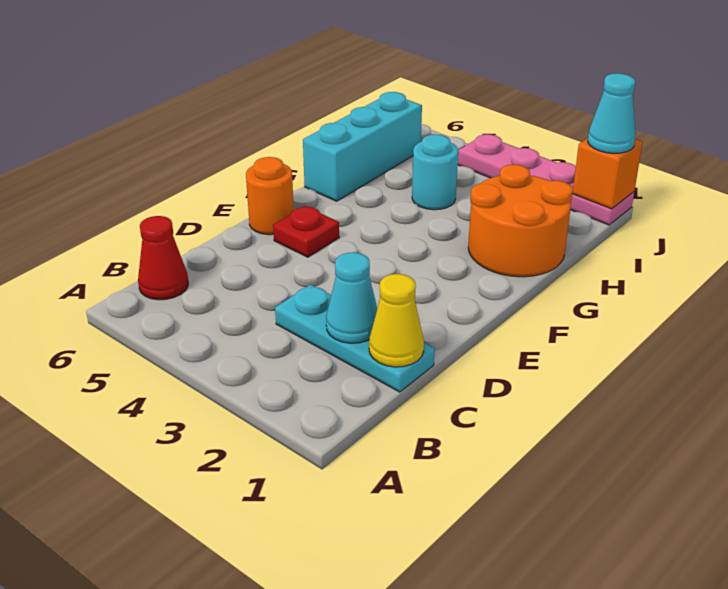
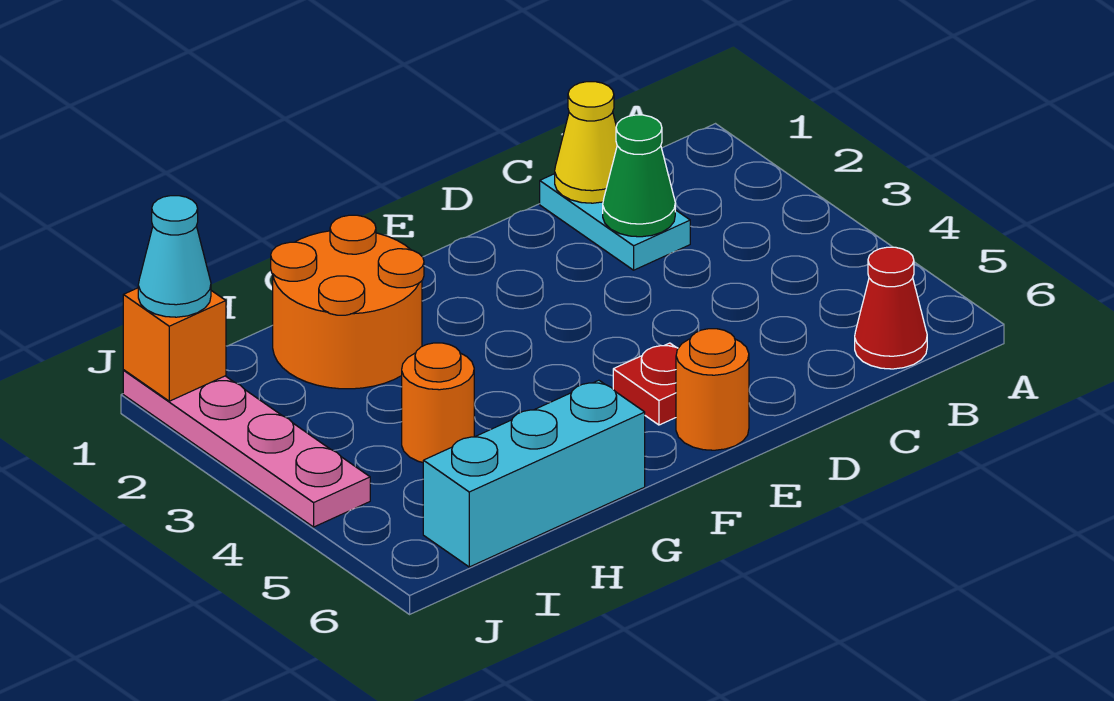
cyan plate C1:C3 level 1 -> cyan plate C1:C2 level 1
cyan cone C2 level 2 -> green cone C2 level 2
cyan round brick H4 level 1 -> orange round brick H4 level 1

